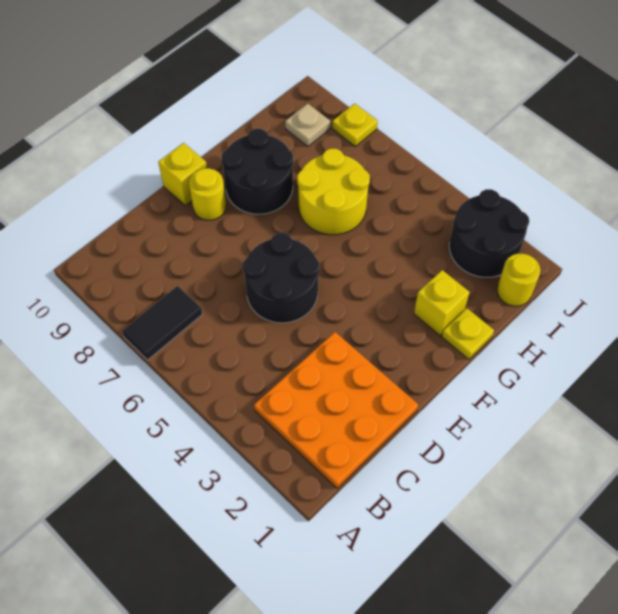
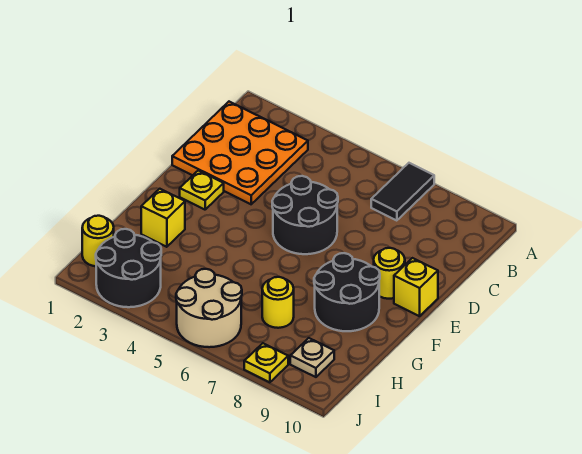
yellow plate G1 level 1 -> yellow plate E2 level 1
yellow round brick G6:H7 level 1 -> yellow round brick H7 level 1
none -> tan round brick I5:J6 level 1

